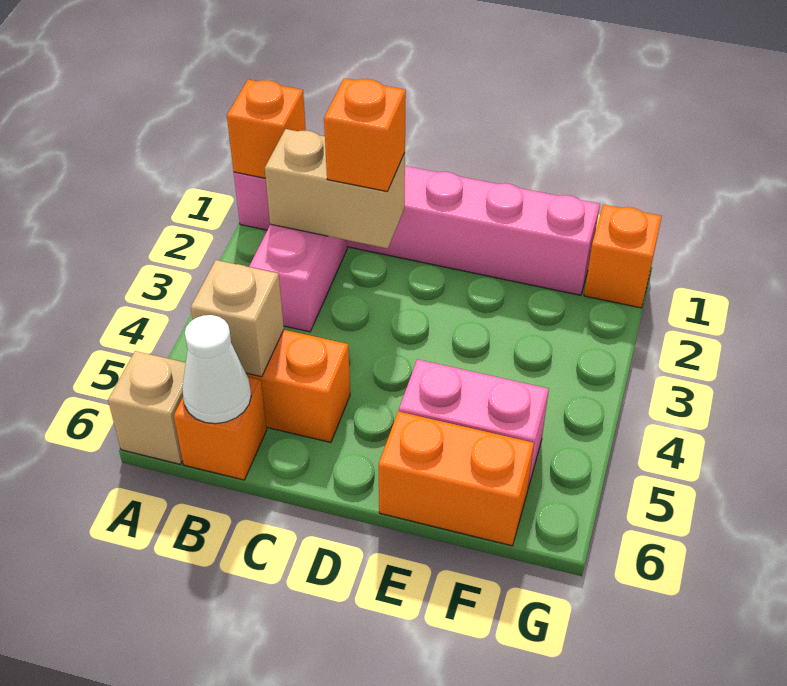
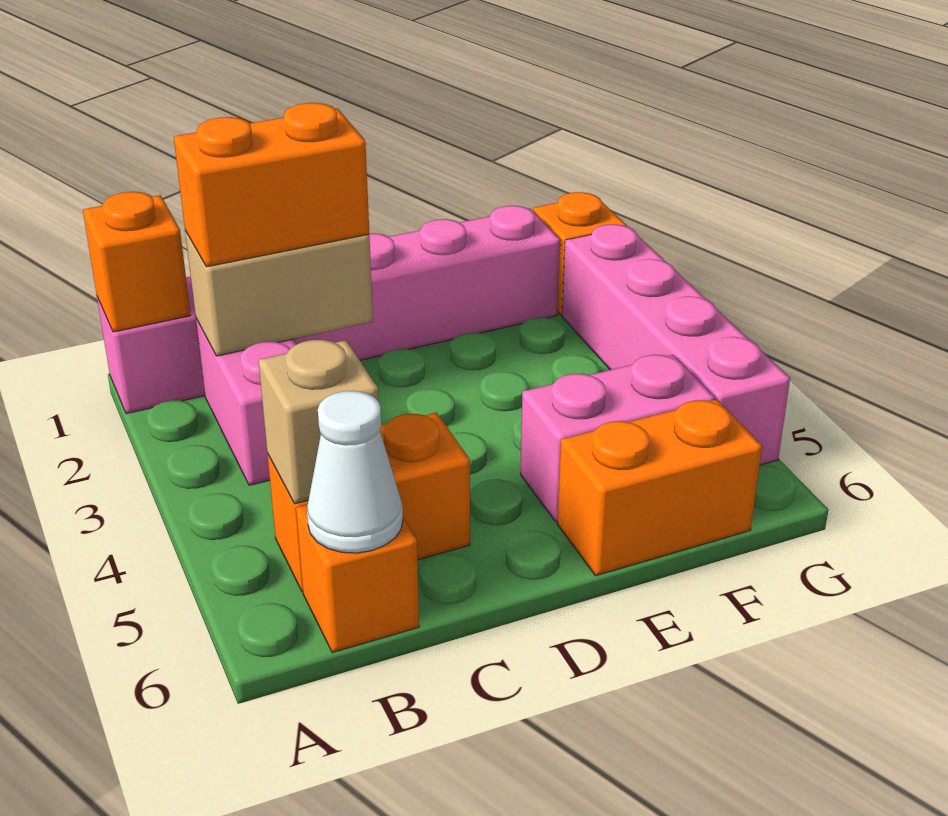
tan brick A6 level 1 -> none
orange brick C2 level 3 -> orange brick B2:C2 level 3
none -> pink brick G2:G5 level 1

